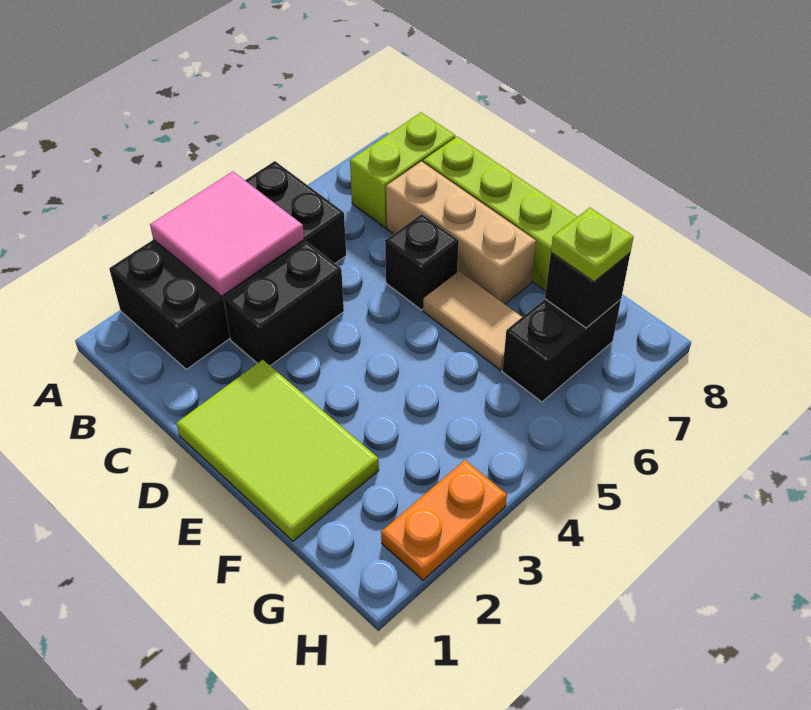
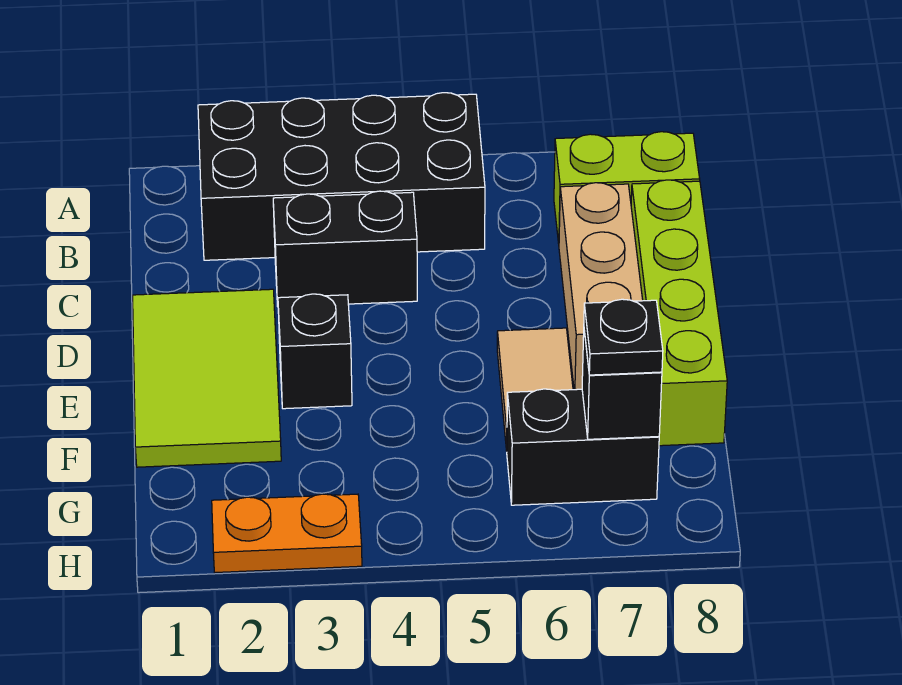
pink tile A3:B4 level 2 -> none
black brick D6 level 1 -> black brick E3 level 1
lime plate G7 level 3 -> black plate G7 level 3

